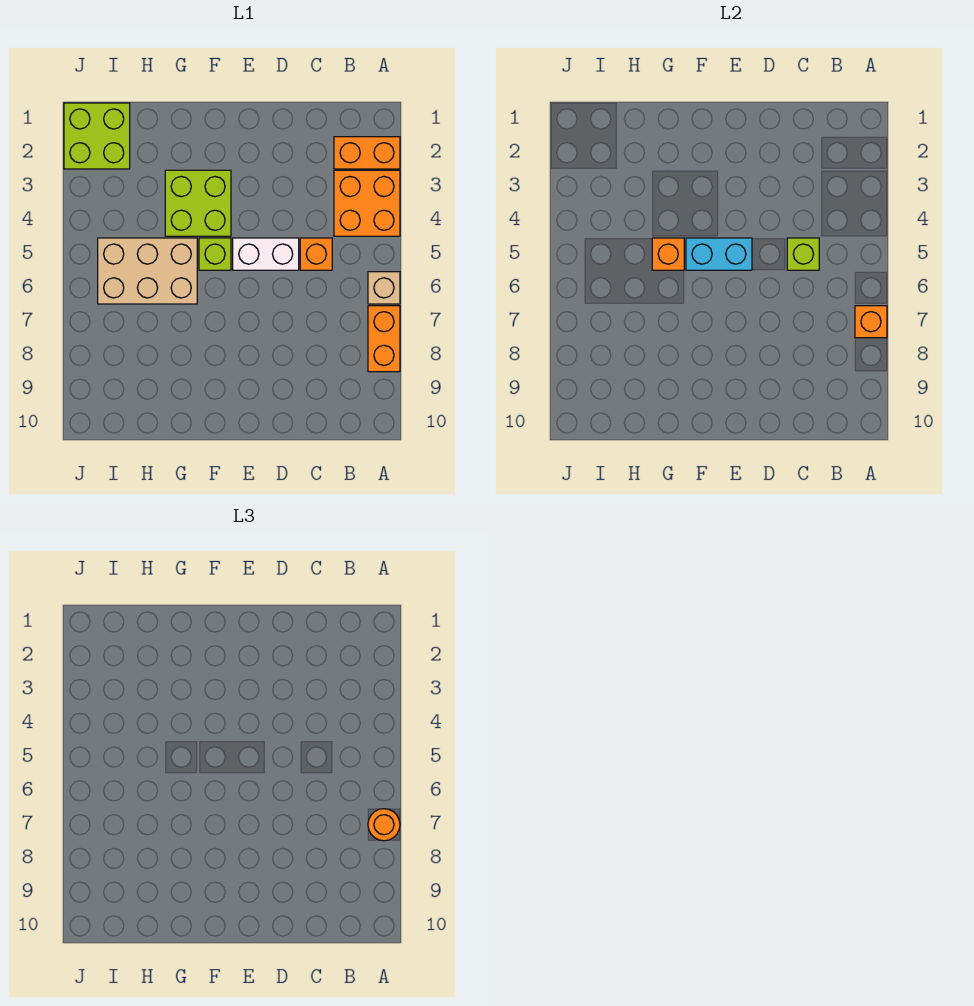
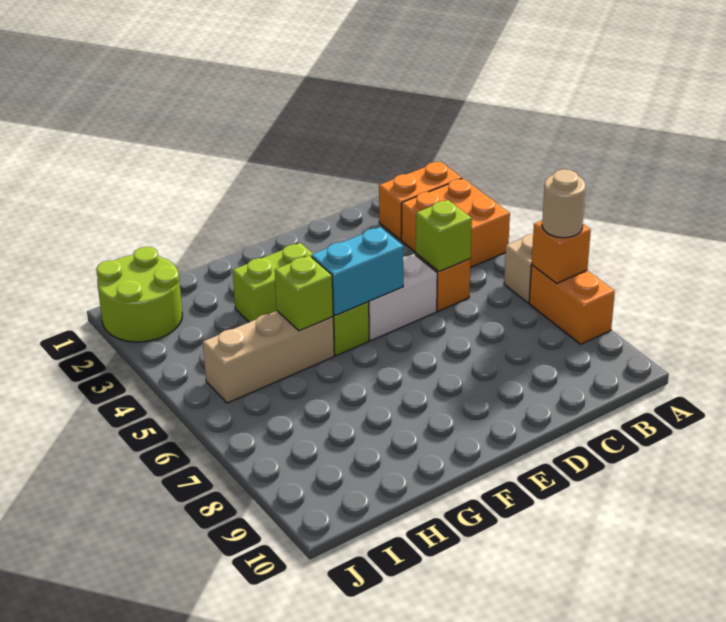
orange round brick A7 level 3 -> tan round brick A7 level 3
lime brick F3:G4 level 1 -> lime brick F3:G3 level 1
tan brick G5:I6 level 1 -> tan brick G5:I5 level 1
orange brick G5 level 2 -> lime brick G5 level 2
lime brick I1:J2 level 1 -> lime round brick I1:J2 level 1

